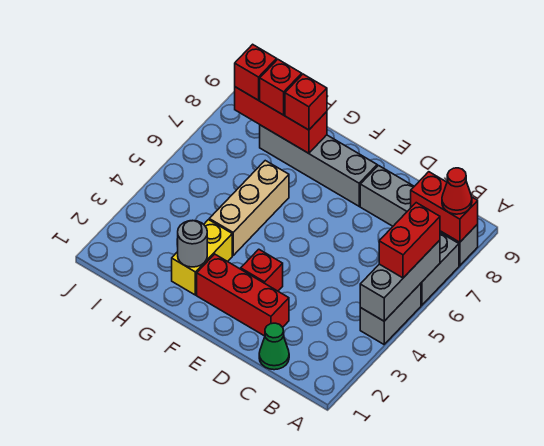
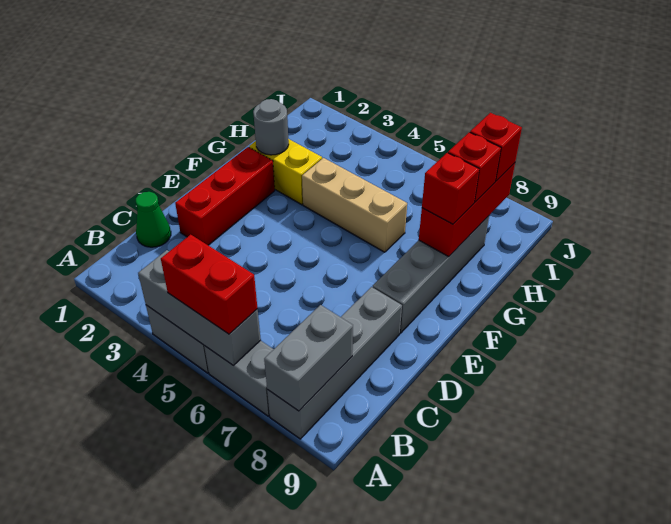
red brick A8:B8 level 2 -> grey brick A8:B8 level 2
red cone A8 level 3 -> none
red brick E3 level 1 -> none

